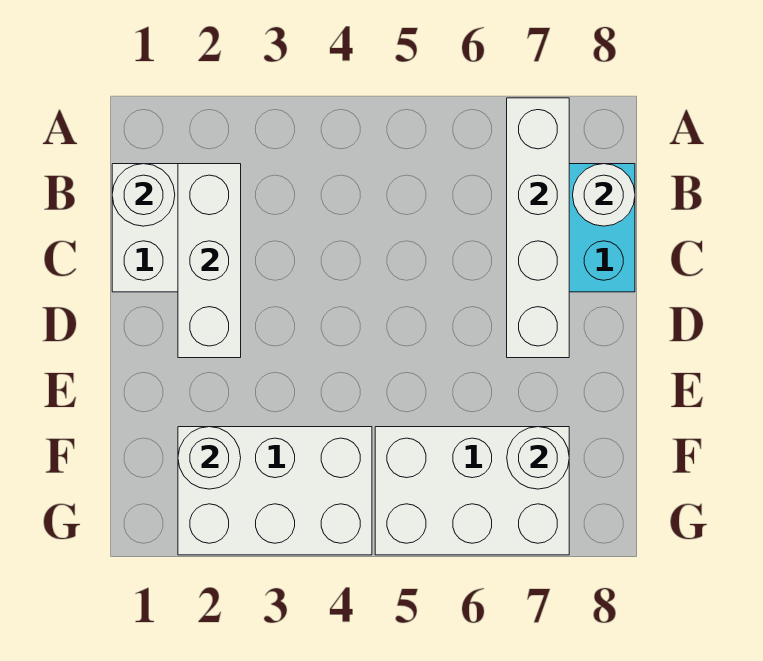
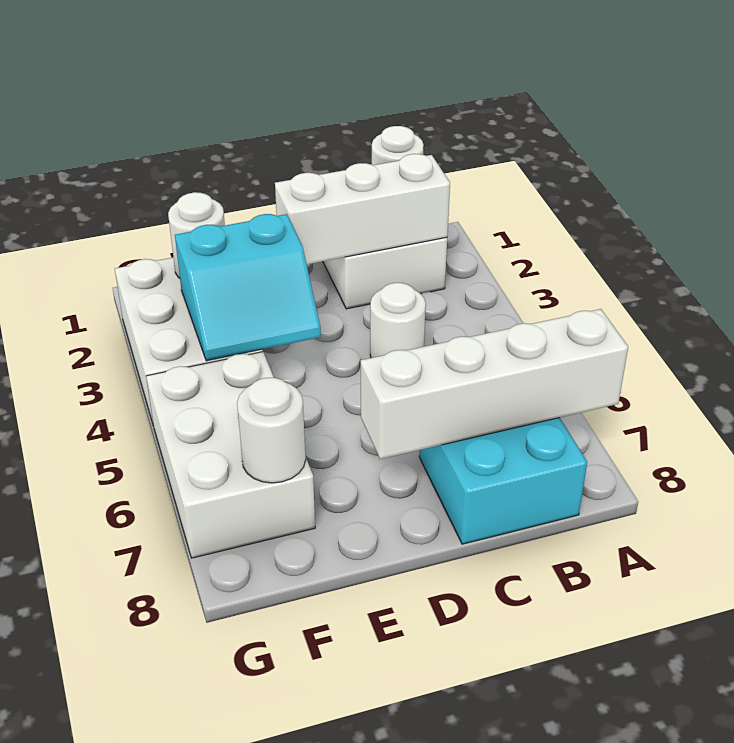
white round brick B8 level 2 -> white round brick C4 level 1
none -> cyan slope E3:F4 level 2 top 3

